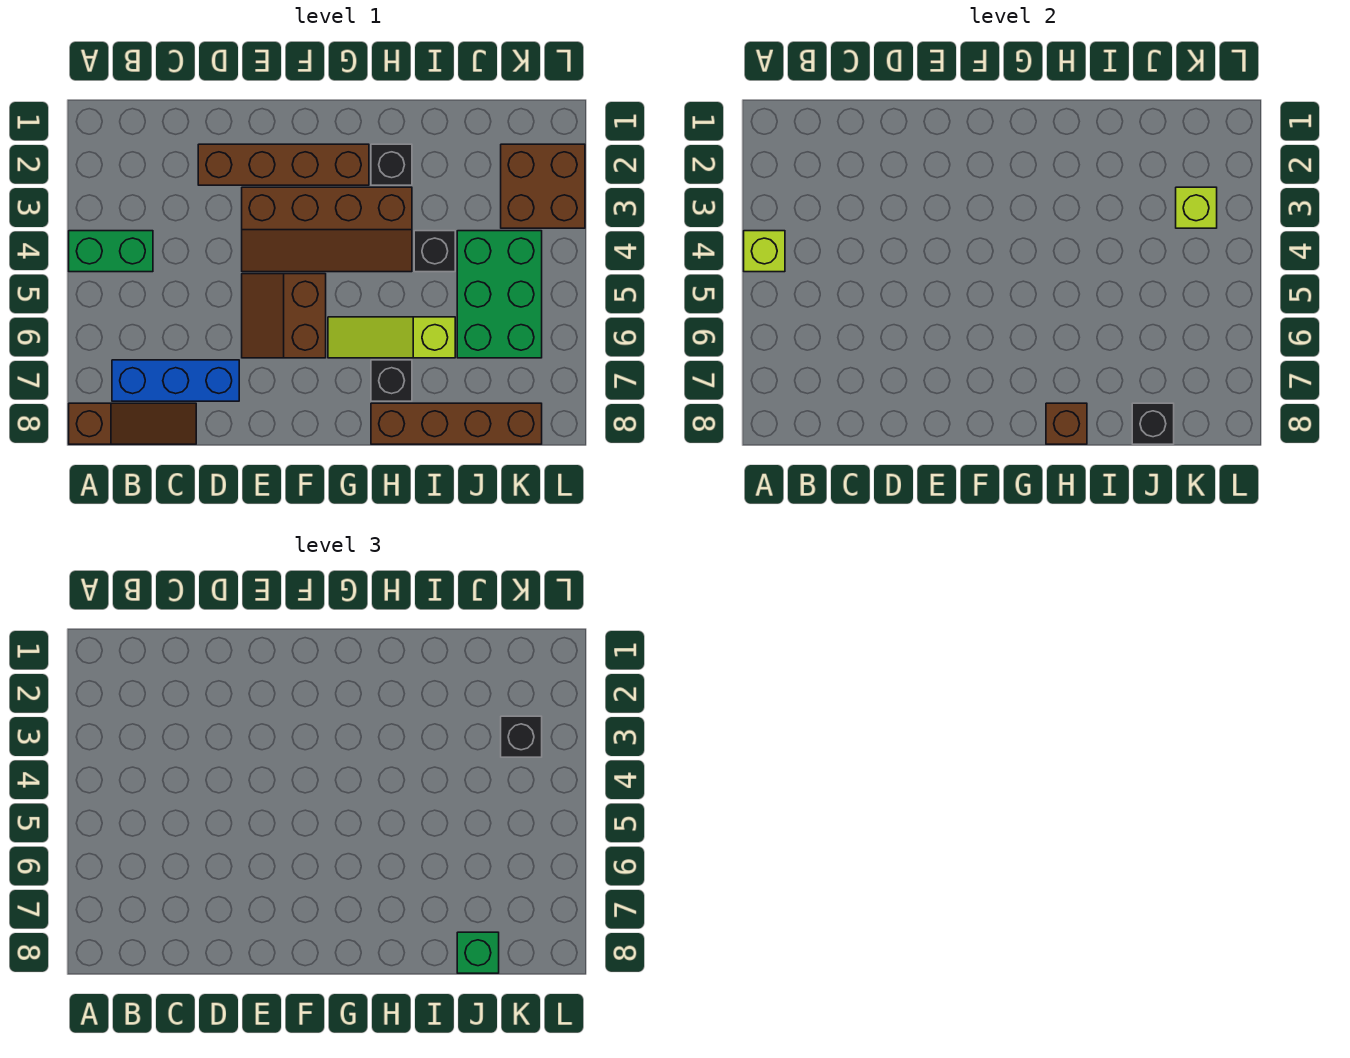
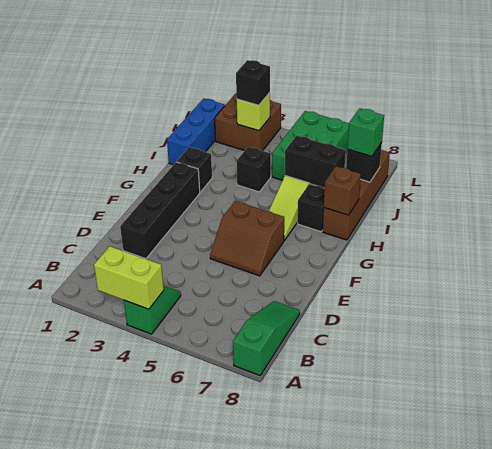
green brick A4:B4 level 1 -> green slope A4:B4 level 1 top A
lime brick A4 level 2 -> lime brick A3:A4 level 2
brown slope A8:C8 level 1 top A -> green slope A8:C8 level 1 top A
blue brick B7:D7 level 1 -> blue brick I1:K1 level 1
brown brick D2:G2 level 1 -> black brick D2:G2 level 1
brown slope E3:H4 level 1 top 3 -> none
none -> black brick I6:I7 level 2
green brick J4:K6 level 1 -> green brick J5:L6 level 1

